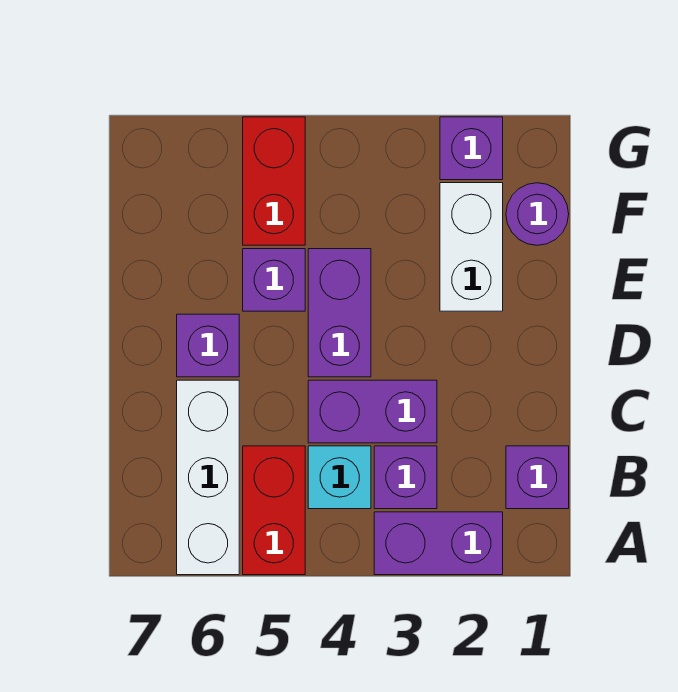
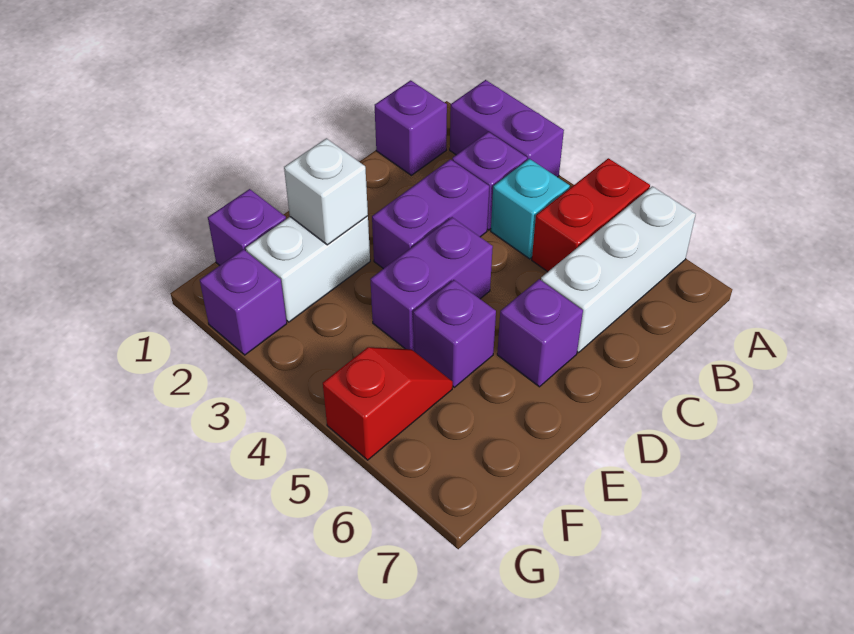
purple brick C3:C4 level 1 -> purple brick C3:D3 level 1
none -> white brick E2 level 2
purple round brick F1 level 1 -> purple brick F1 level 1
red brick F5:G5 level 1 -> red slope F5:G5 level 1 top G

